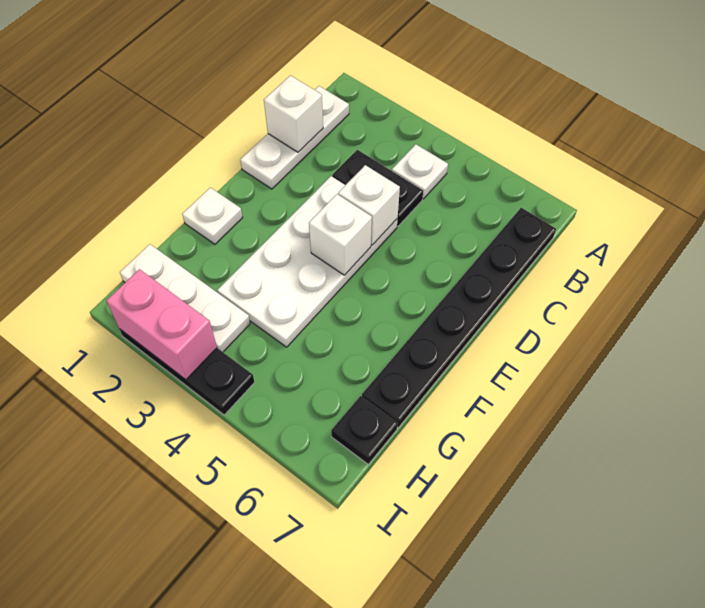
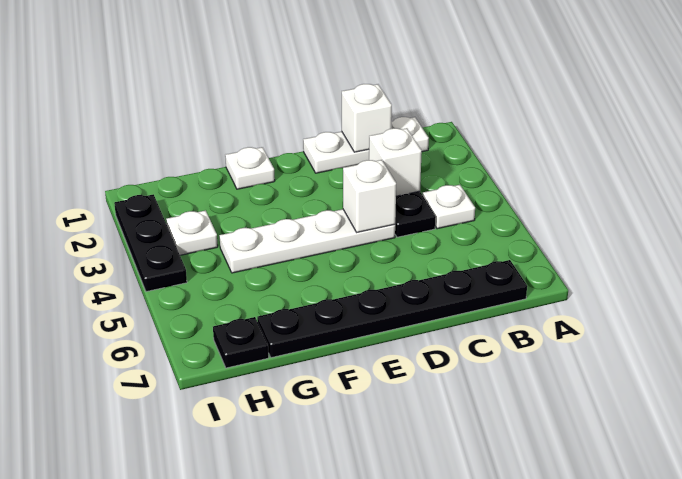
white plate D3:G4 level 1 -> white plate D4:G4 level 1
white brick E4 level 2 -> white brick C3 level 2
white plate H1:H3 level 1 -> white plate H3 level 1
pink brick I2:I3 level 2 -> none

